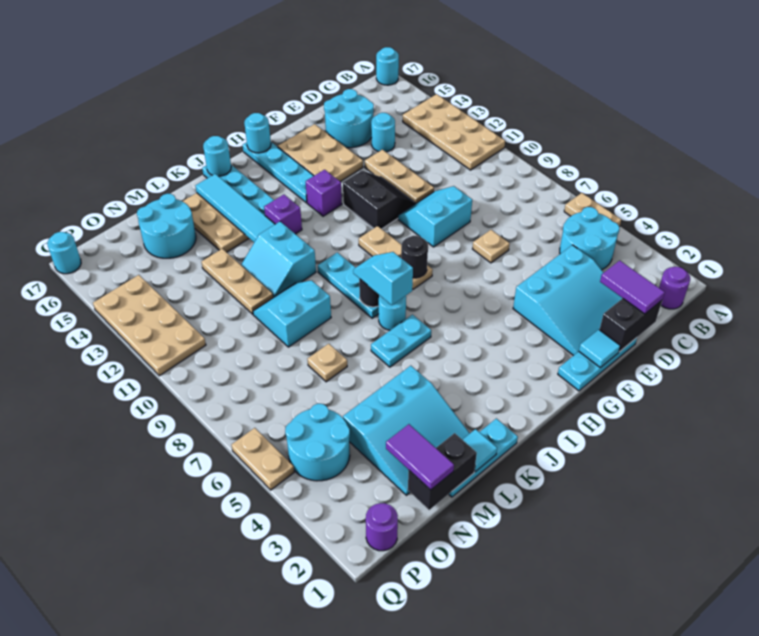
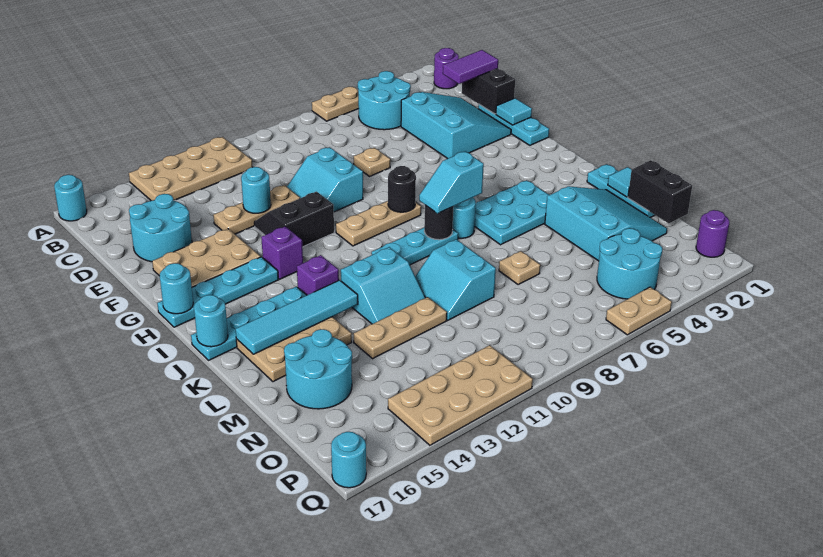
cyan round brick D14 level 1 -> cyan round brick E12 level 2
cyan plate J6:K6 level 1 -> cyan plate J4:K6 level 1
purple tile N1:N2 level 3 -> none

